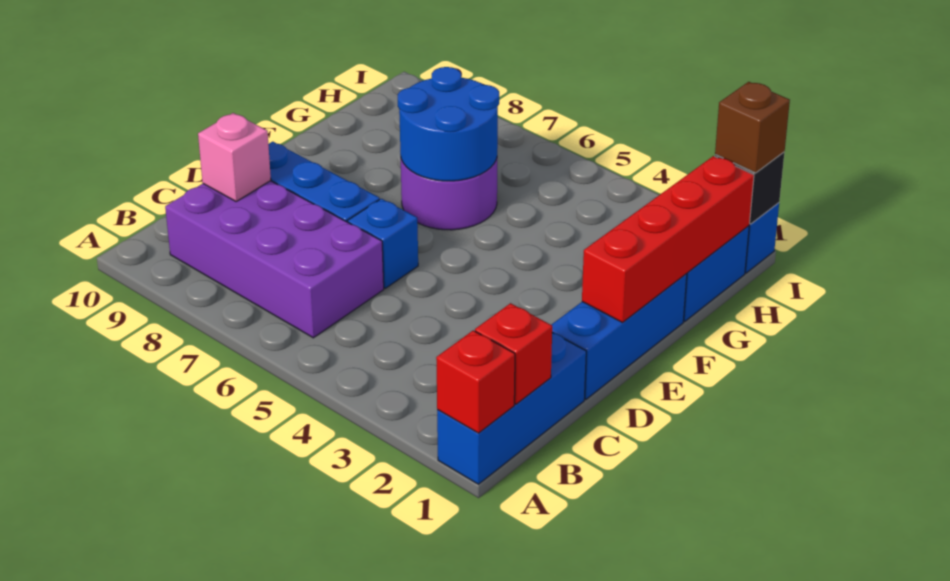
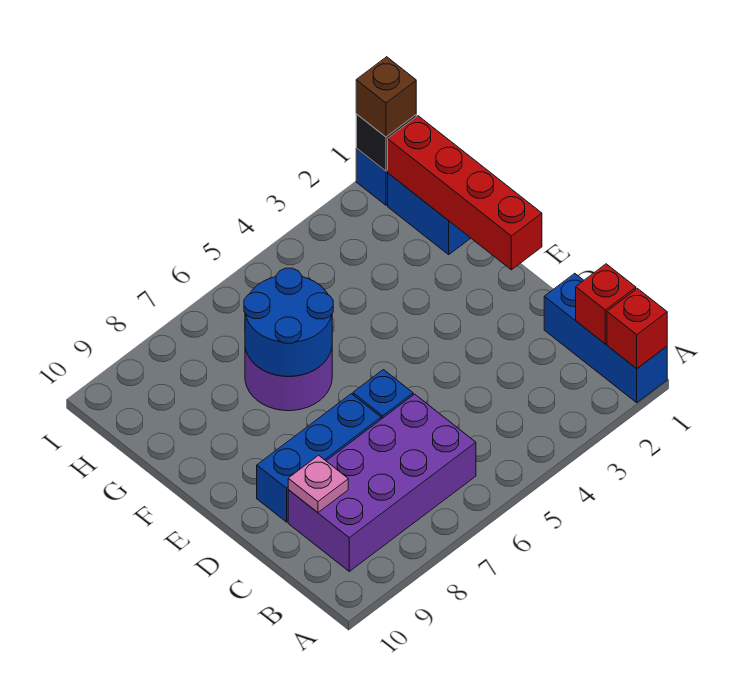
pink brick C9 level 2 -> pink plate C9 level 2
blue brick D1:F1 level 1 -> none

